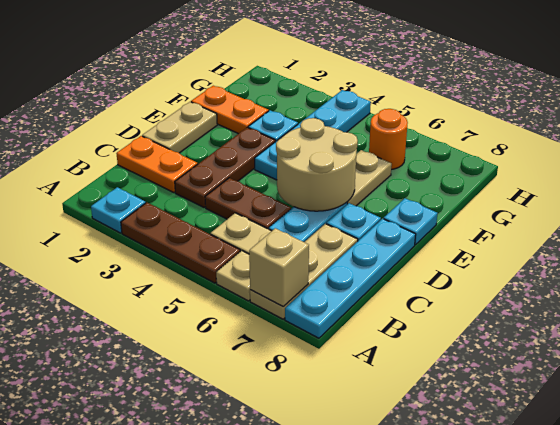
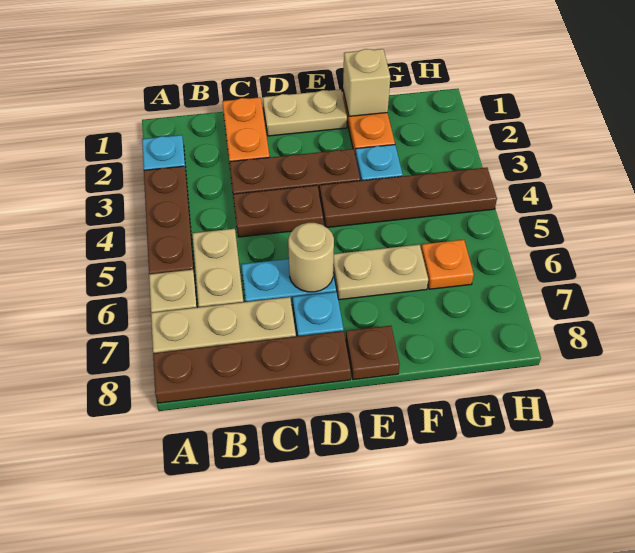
tan brick A7 level 2 -> tan brick F1 level 2
cyan plate A8:D8 level 1 -> brown plate A8:D8 level 1
brown plate C4:C5 level 1 -> brown plate C4:D4 level 1
tan round brick D5:E6 level 2 -> tan round brick D6 level 2
cyan plate E4:H4 level 1 -> brown plate E4:H4 level 1
cyan plate E8 level 1 -> brown plate E8 level 1
orange round brick G6 level 1 -> orange plate G6 level 1

